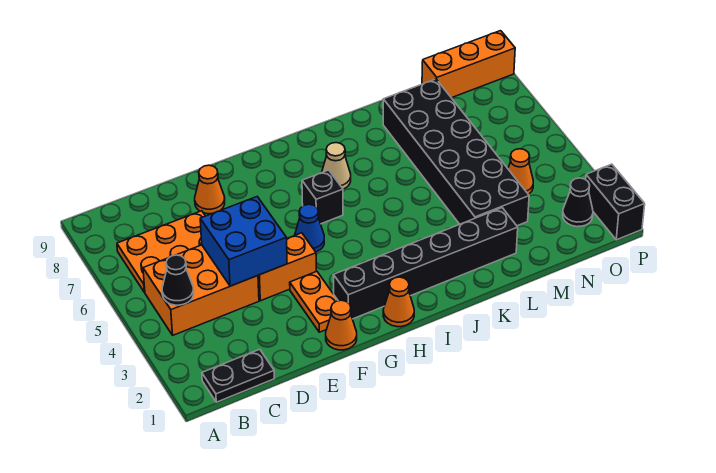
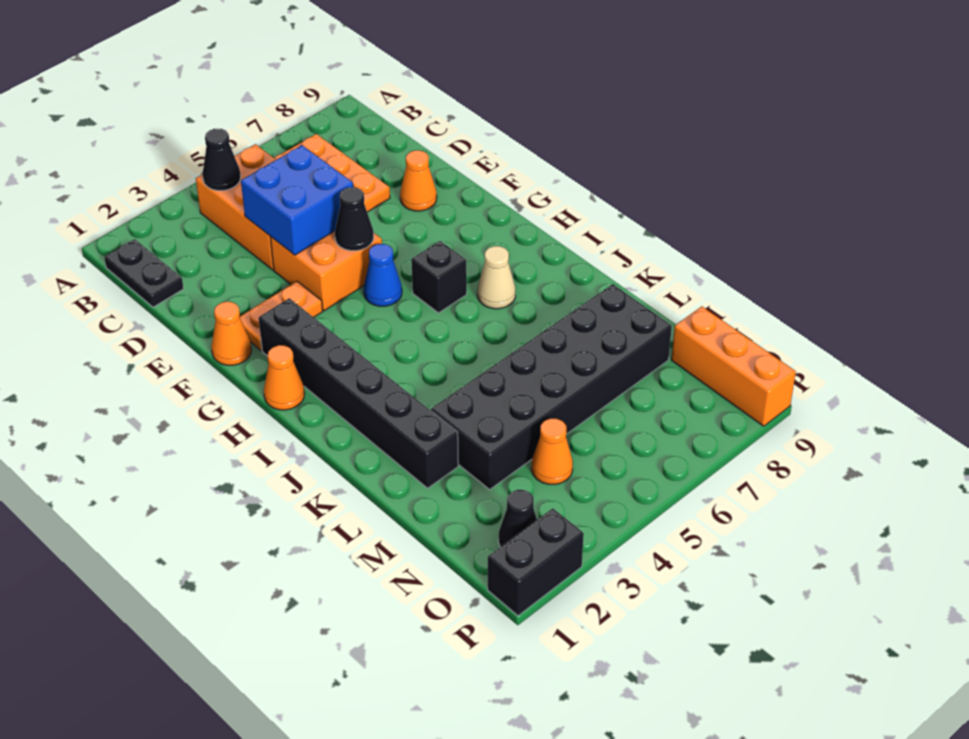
orange brick E4:F4 level 1 -> orange brick E4:F5 level 1
none -> black cone F5 level 2

